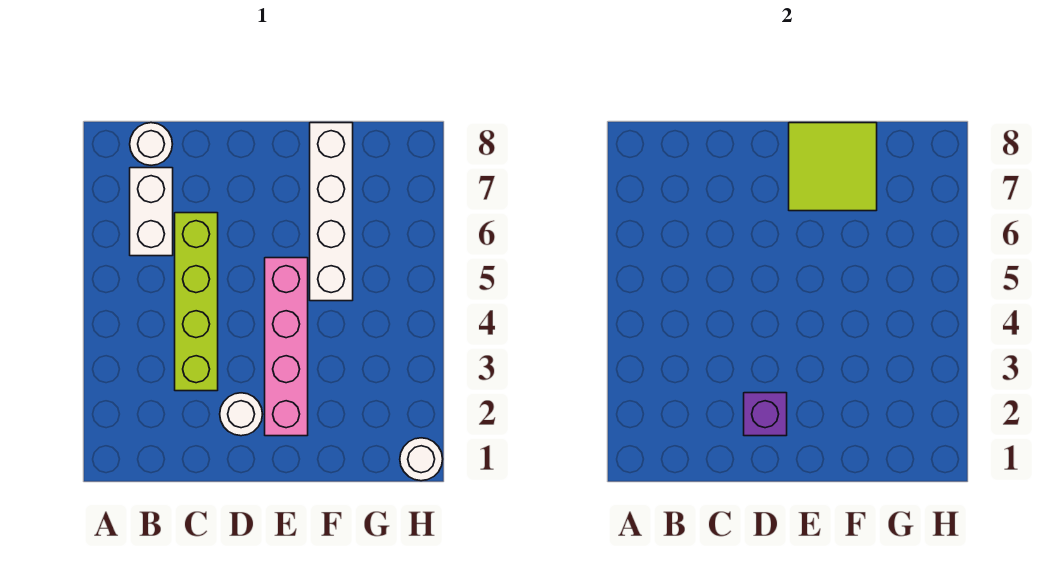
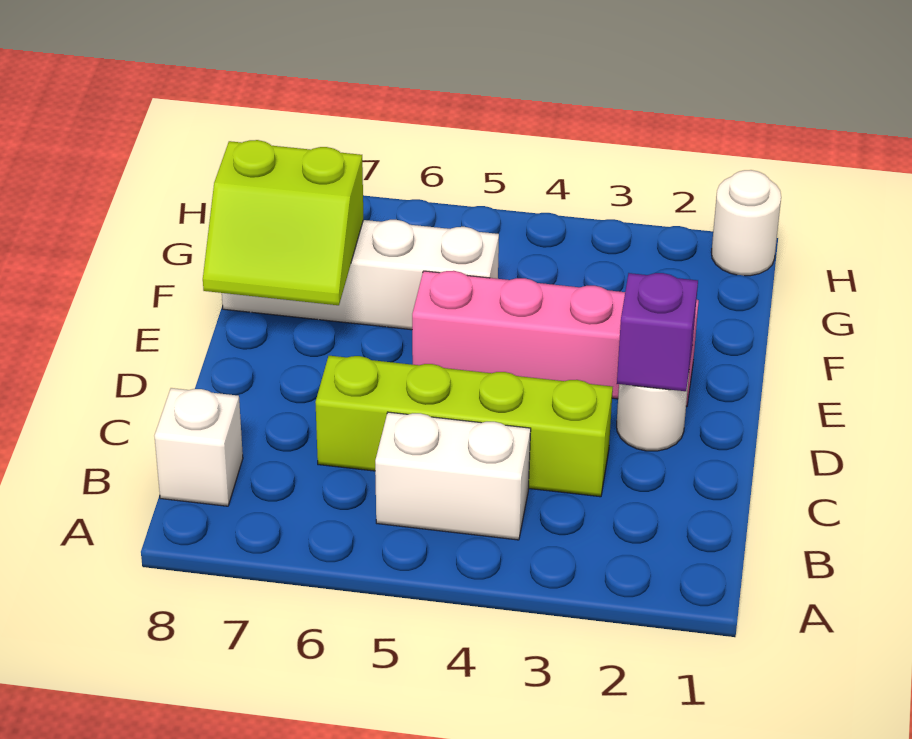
white brick B6:B7 level 1 -> white brick B4:B5 level 1
white round brick B8 level 1 -> white brick B8 level 1
lime tile E7:F8 level 2 -> lime slope E7:F8 level 2 top F

